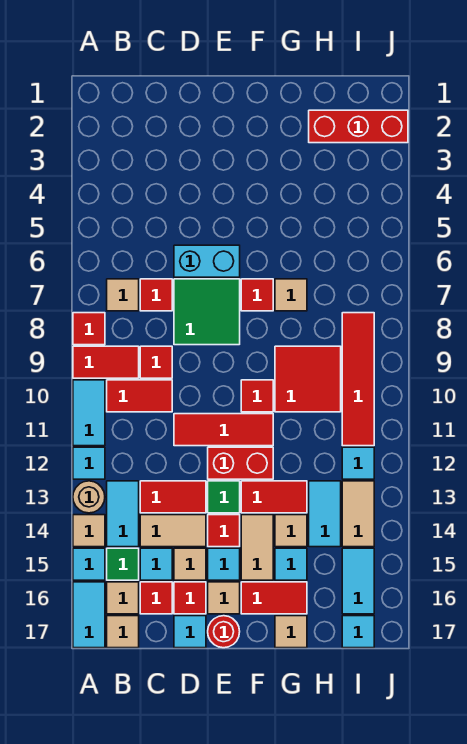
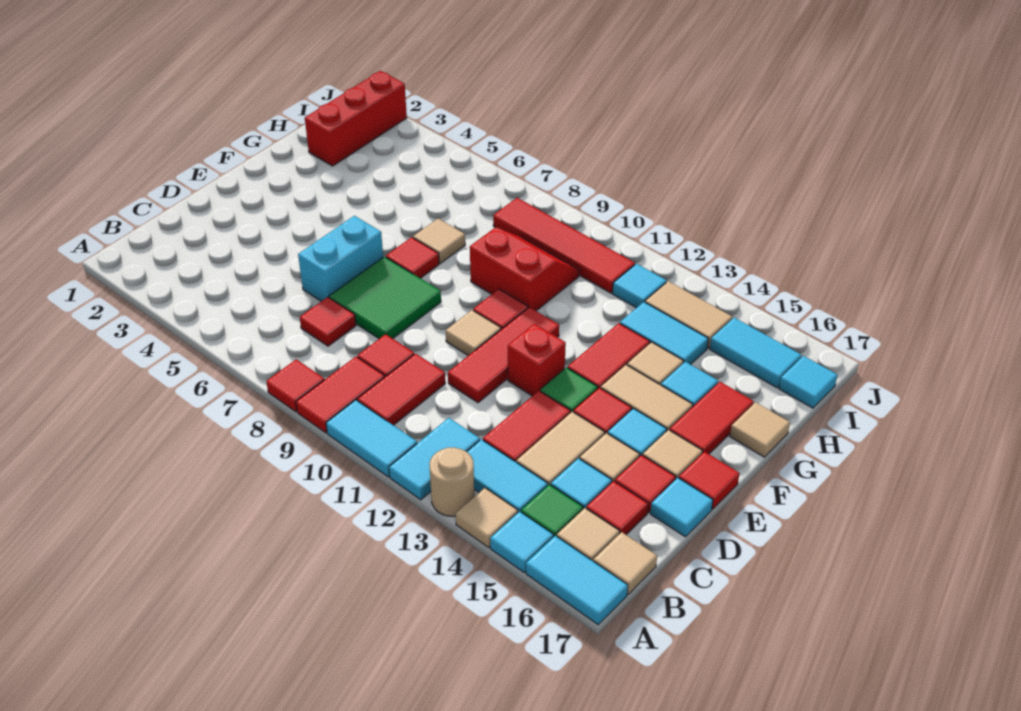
cyan tile A12 level 1 -> cyan tile A12:B12 level 1
tan tile B7 level 1 -> tan tile E10 level 1
red brick E12:F12 level 1 -> red brick E12 level 1
red round brick E17 level 1 -> red tile E17 level 1
red tile G9:H10 level 1 -> red slope G9:H10 level 1 top G

